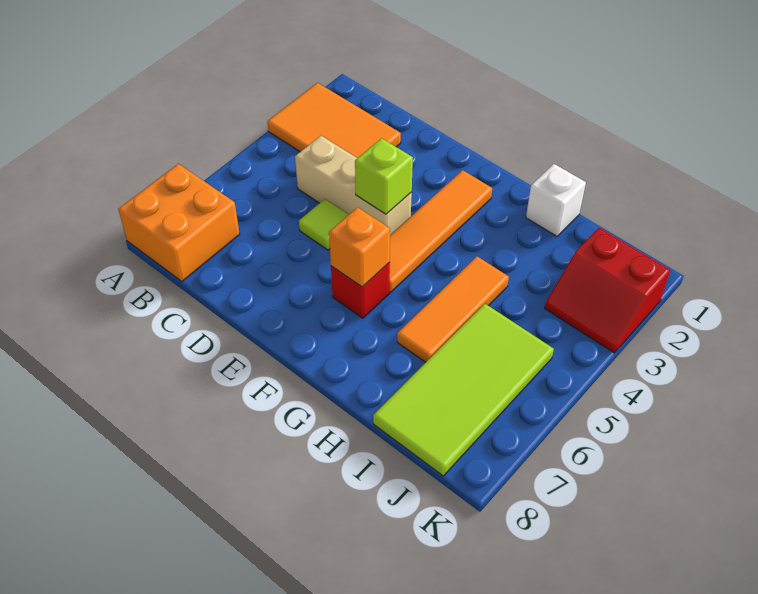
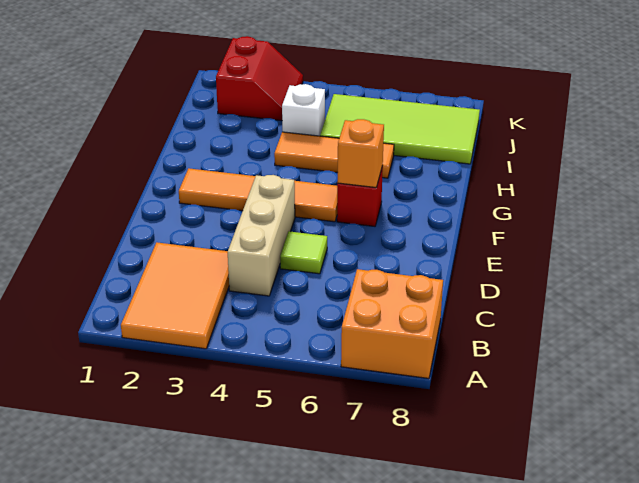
lime brick E4 level 2 -> none
white brick H1 level 1 -> white brick I4 level 1

